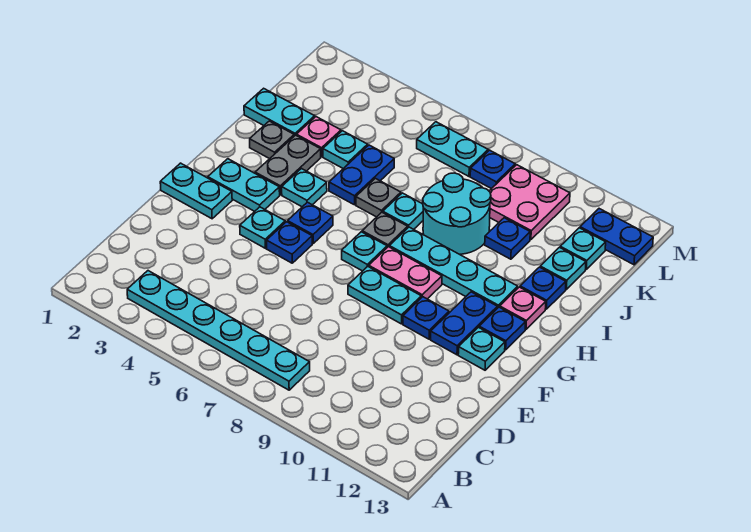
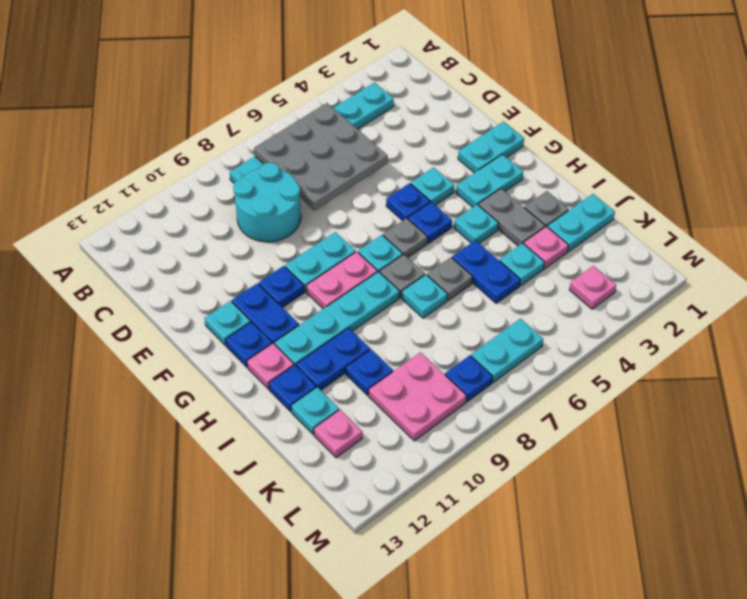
none -> grey plate B5:D7 level 2
none -> grey plate G6 level 1
cyan round brick I8:J9 level 1 -> cyan round brick C8:D9 level 1
cyan plate K12 level 1 -> pink plate K12 level 1
none -> pink plate L3 level 1
blue plate L12:L13 level 1 -> blue plate I10:I11 level 1

